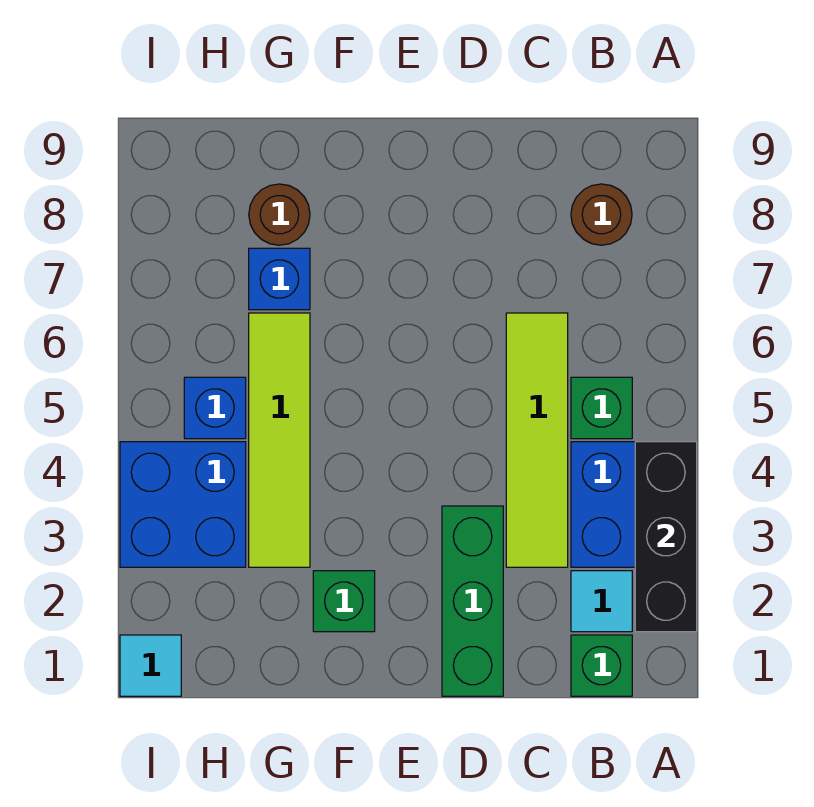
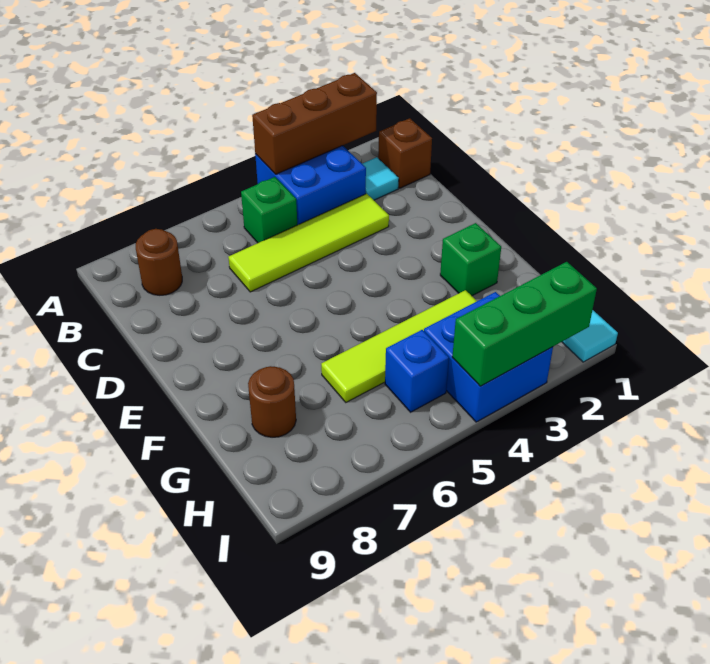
black brick A2:A4 level 2 -> brown brick A2:A4 level 2
green brick B1 level 1 -> brown brick B1 level 1
green brick D1:D3 level 1 -> green brick I2:I4 level 2
blue brick G7 level 1 -> none

